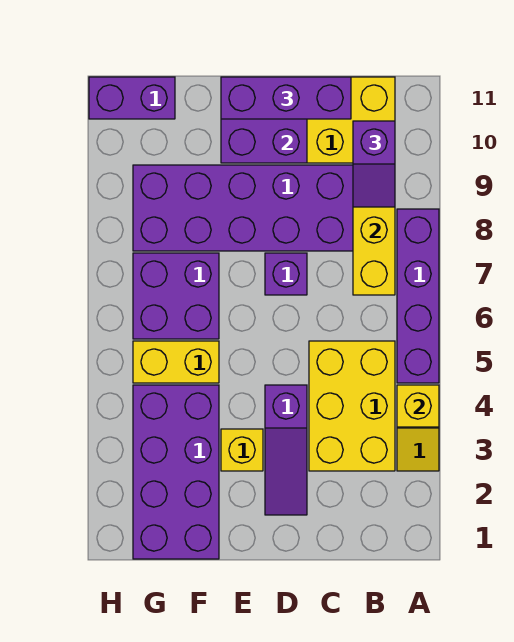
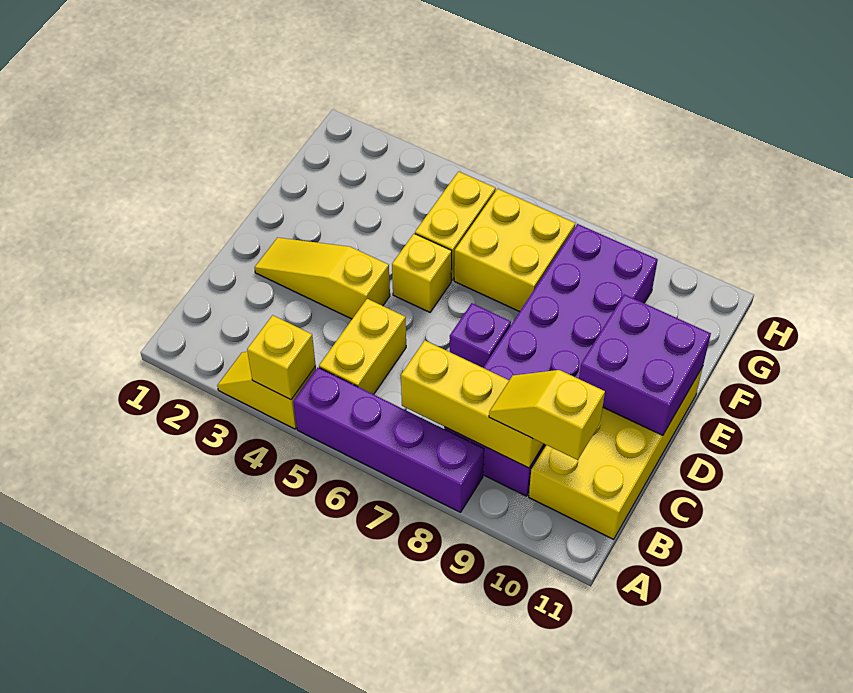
yellow brick B3:C5 level 1 -> yellow brick B5:C5 level 1
purple slope B9:B10 level 3 top 10 -> yellow slope B9:B10 level 3 top 10
purple brick C11:E11 level 3 -> none
purple slope D2:D4 level 1 top 4 -> yellow slope D2:D4 level 1 top 4
yellow brick E3 level 1 -> yellow brick E5 level 1
purple brick F1:G4 level 1 -> none
purple brick F6:G7 level 1 -> yellow brick F6:G7 level 1
purple brick G11:H11 level 1 -> none

